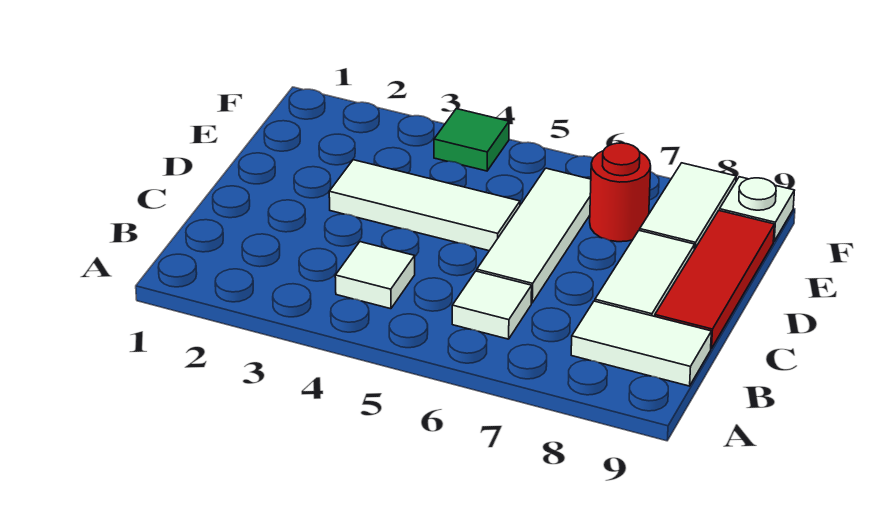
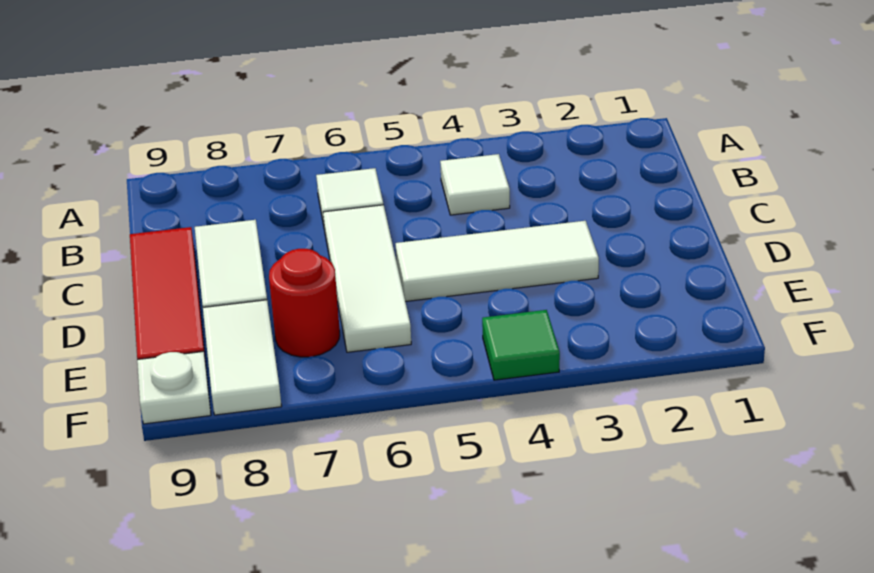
white tile B8:B9 level 1 -> none

